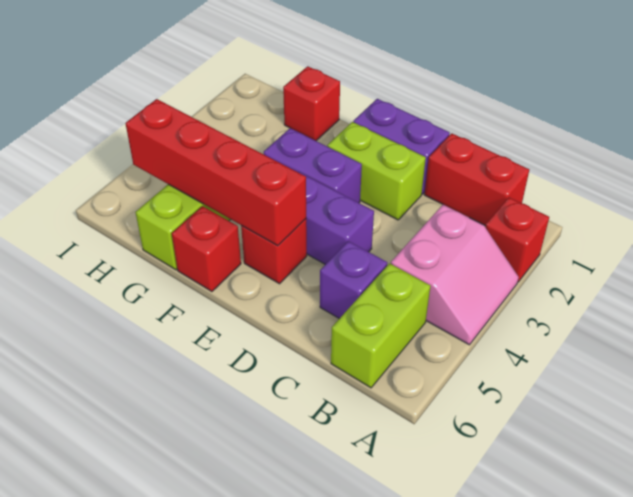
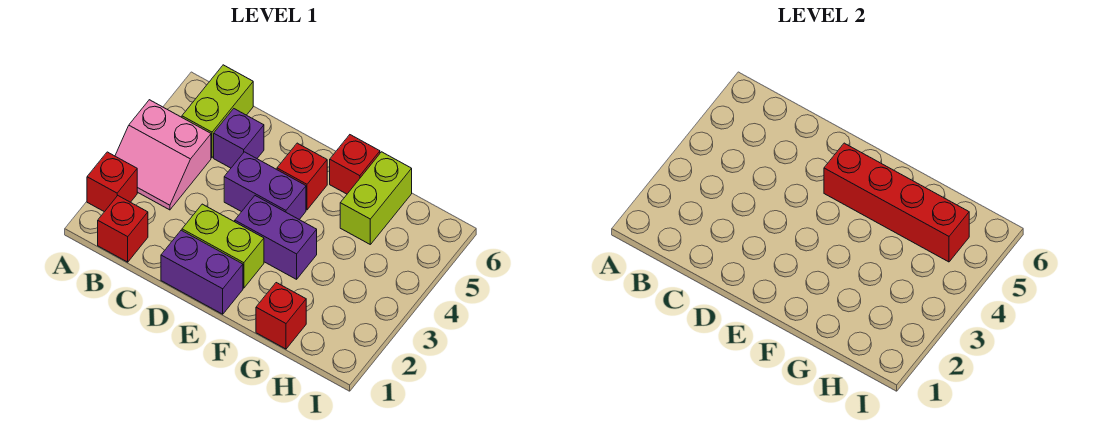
pink slope A3:B4 level 1 top B -> pink slope A3:B4 level 1 top 4
red brick B1:C1 level 1 -> red brick B1 level 1

